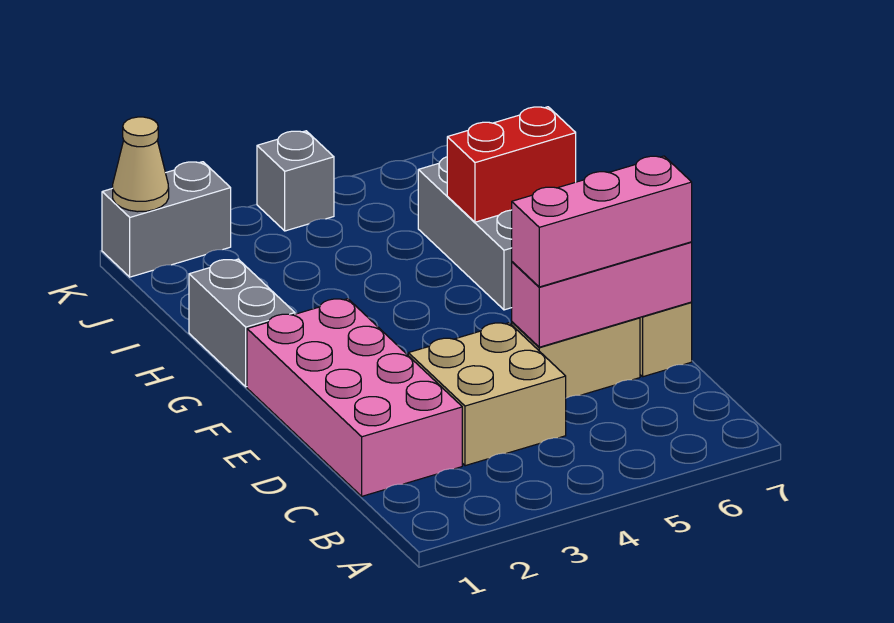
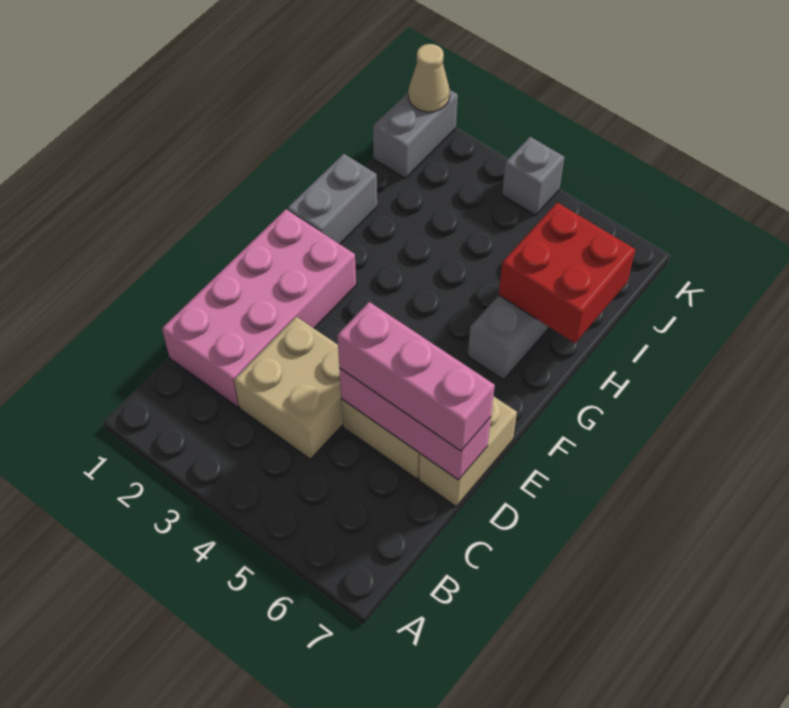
red brick H6:H7 level 2 -> red brick H6:I7 level 2
grey brick K1:K2 level 1 -> grey brick J1:K1 level 1

